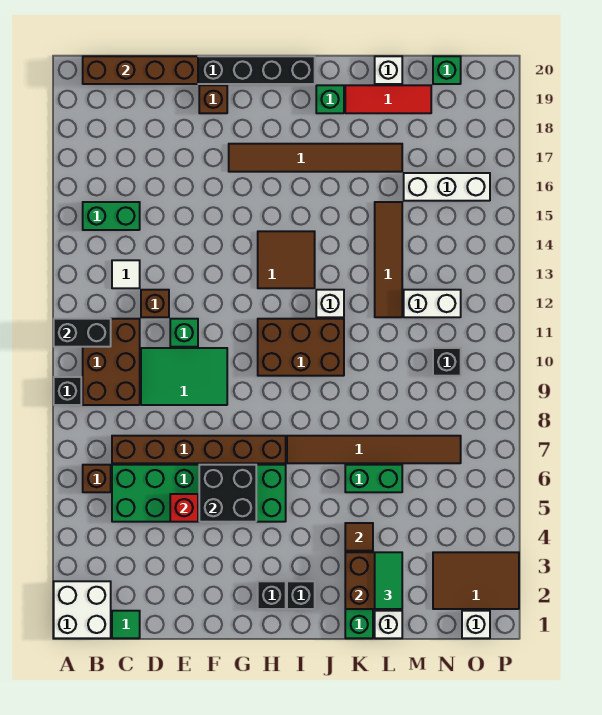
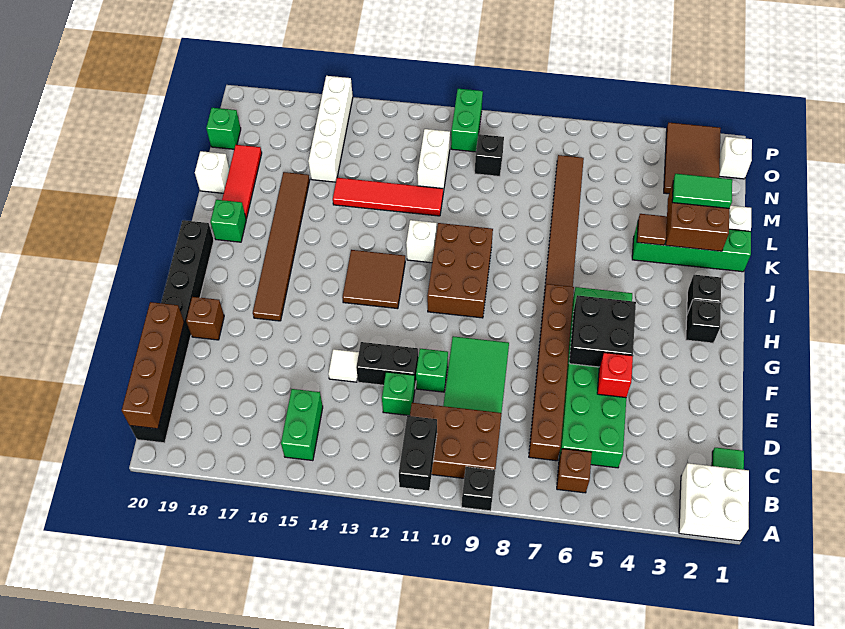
white tile C13 level 1 -> white tile E14 level 1
brown brick D12 level 1 -> green brick D12 level 1
none -> black brick E12:E13 level 1
green brick K6:L6 level 1 -> green brick O11:P11 level 1
brown tile L12:L15 level 1 -> red tile L12:L15 level 1
white brick M16:O16 level 1 -> white brick M16:P16 level 1

